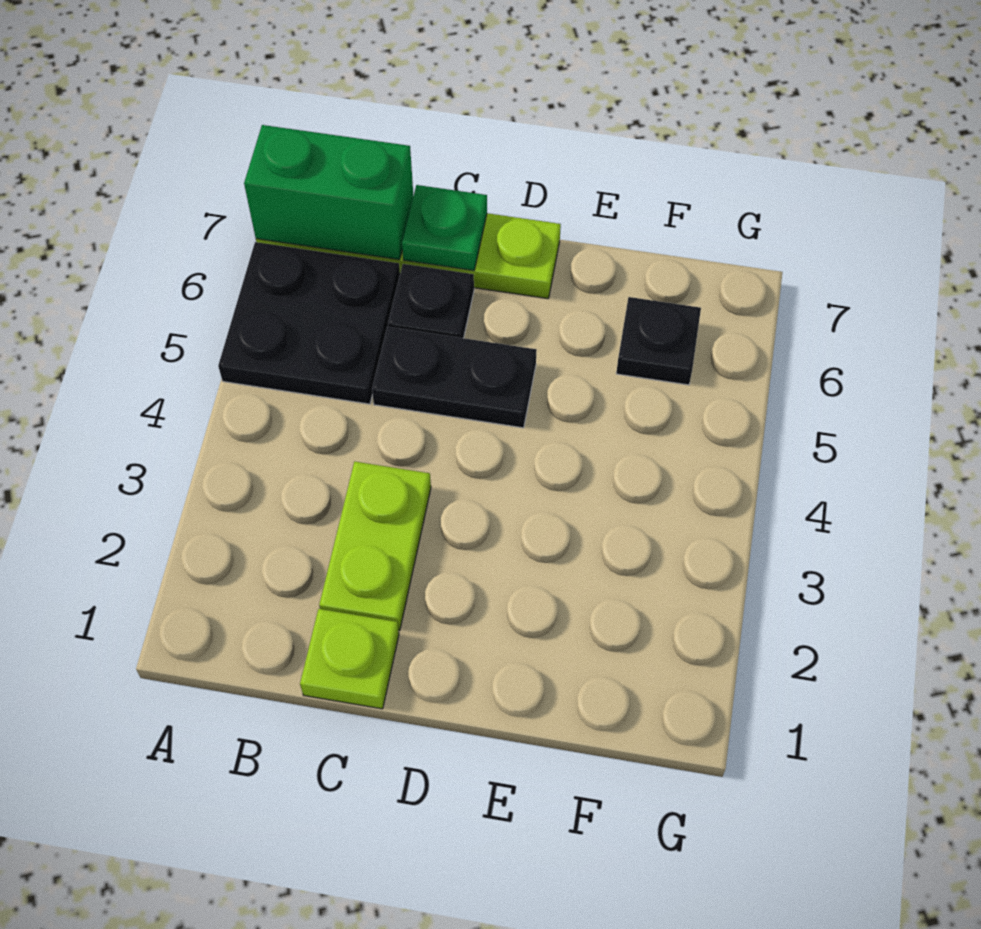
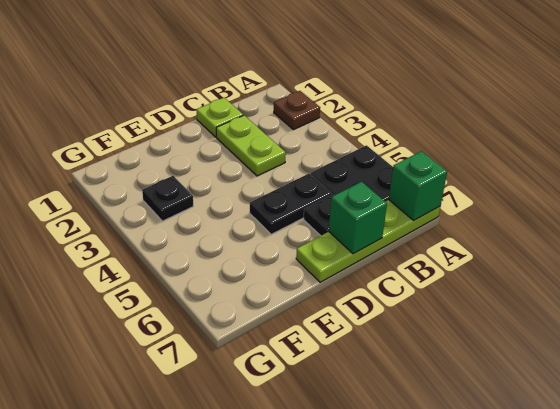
none -> brown plate A2 level 1
green brick A7:B7 level 2 -> green brick A7 level 2
green plate C7 level 2 -> green brick C7 level 2
black plate F6 level 1 -> black plate F3 level 1

